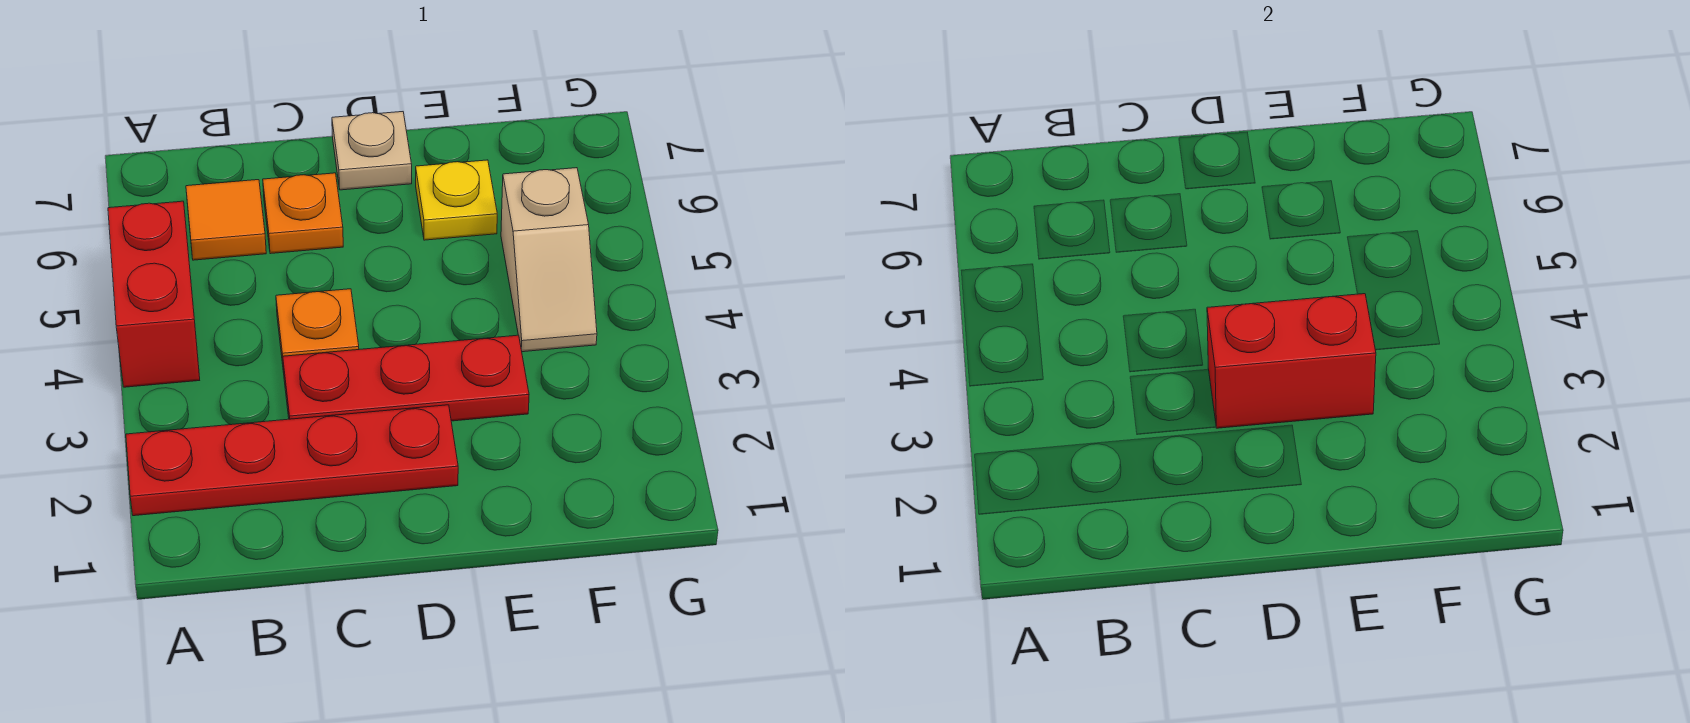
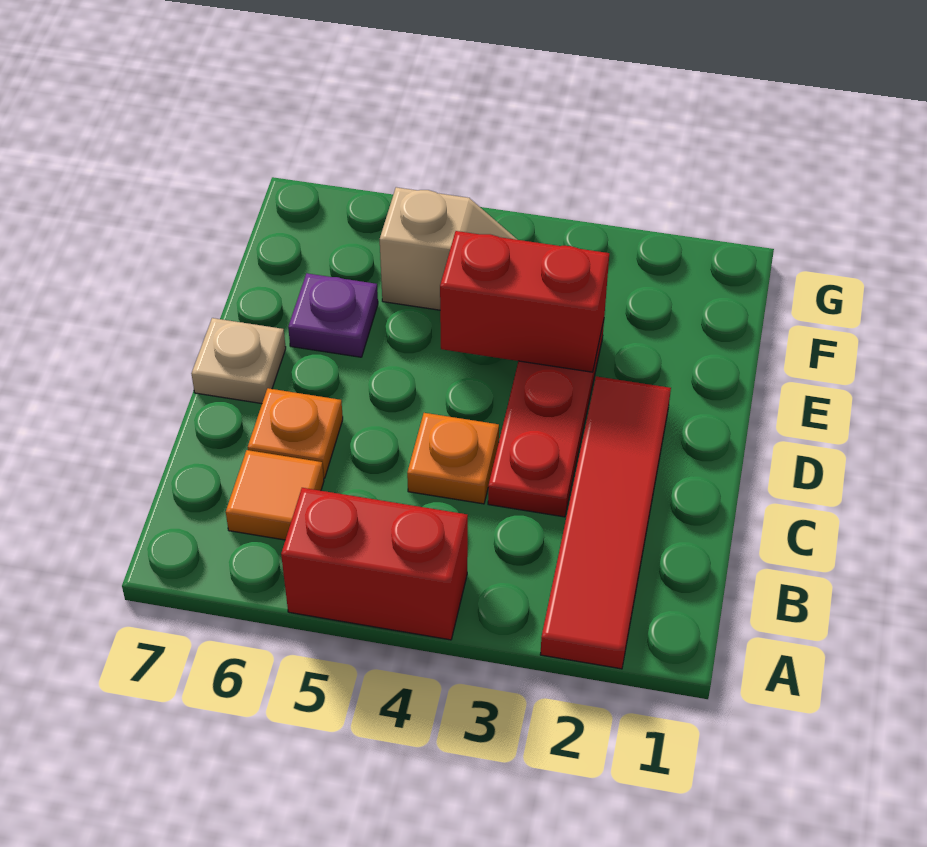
red plate A2:D2 level 1 -> red tile A2:D2 level 1
red brick D3:E3 level 2 -> red brick E3:E4 level 2
yellow plate E6 level 1 -> purple plate E6 level 1

